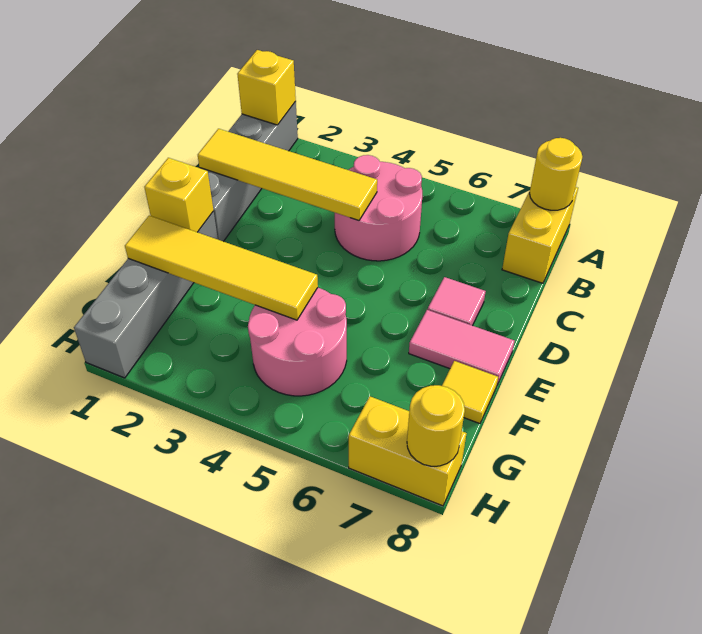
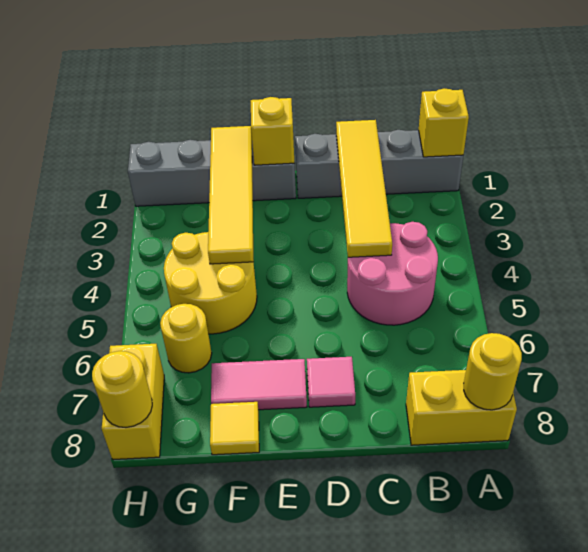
pink tile E7:E8 level 1 -> pink tile E7:F7 level 1
pink round brick F4:G5 level 1 -> yellow round brick F4:G5 level 1
none -> yellow round brick G6 level 1

